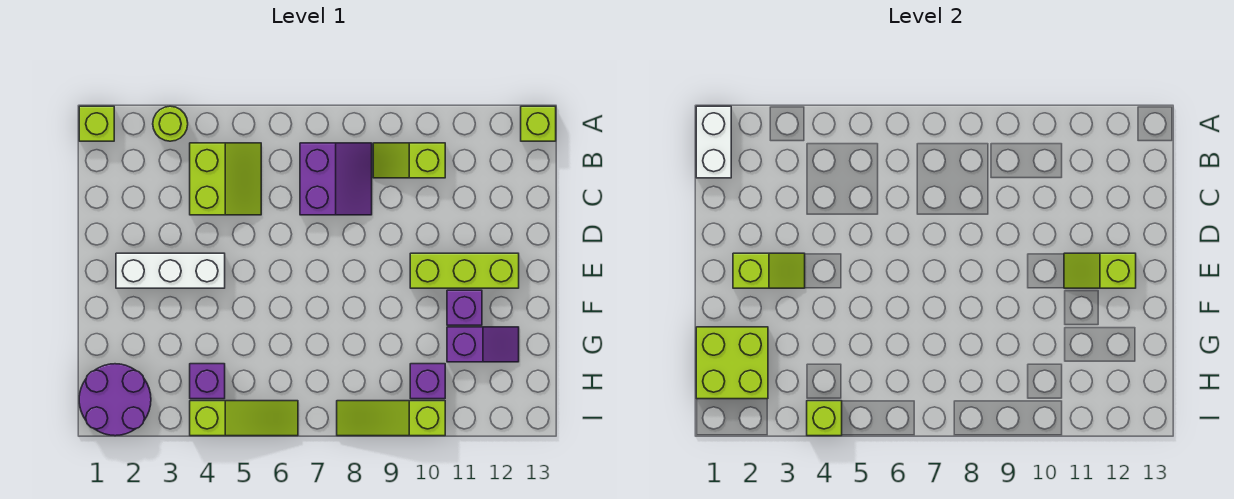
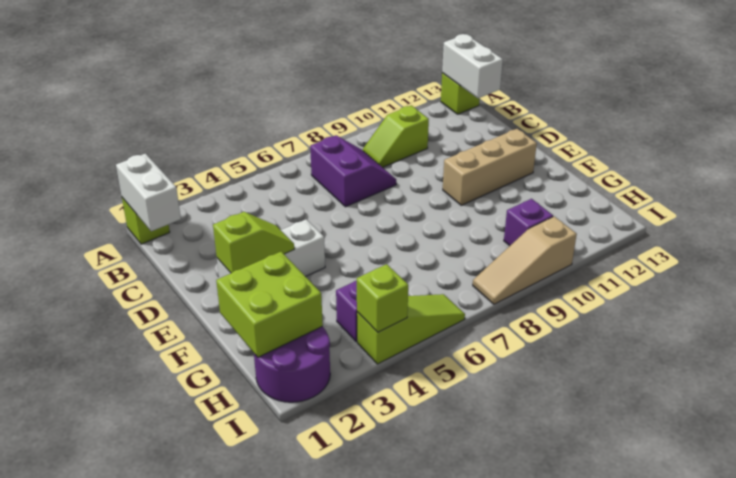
lime round brick A3 level 1 -> none
none -> white brick A13:B13 level 2
lime slope B4:C5 level 1 top 4 -> none
lime brick E10:E12 level 1 -> tan brick E10:E12 level 1
lime slope E11:E12 level 2 top 12 -> none
purple brick F11 level 1 -> none
purple slope G11:G12 level 1 top 11 -> none
lime slope I8:I10 level 1 top 10 -> tan slope I8:I10 level 1 top 10

